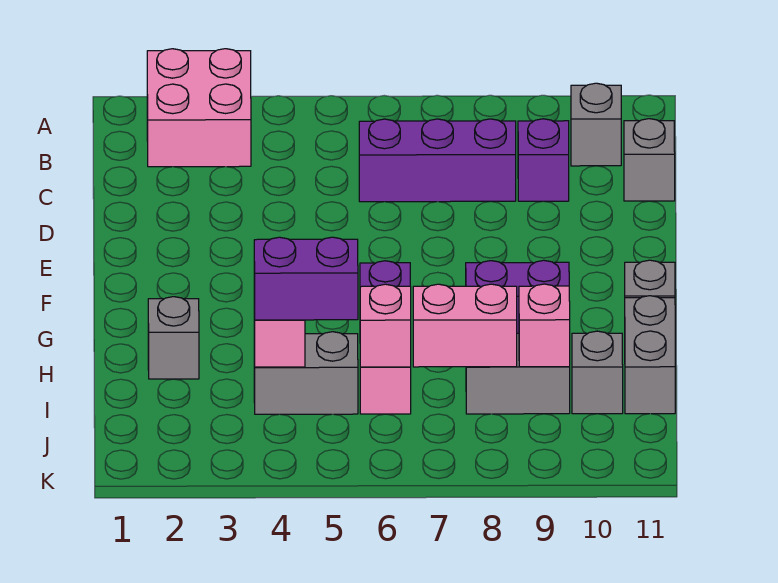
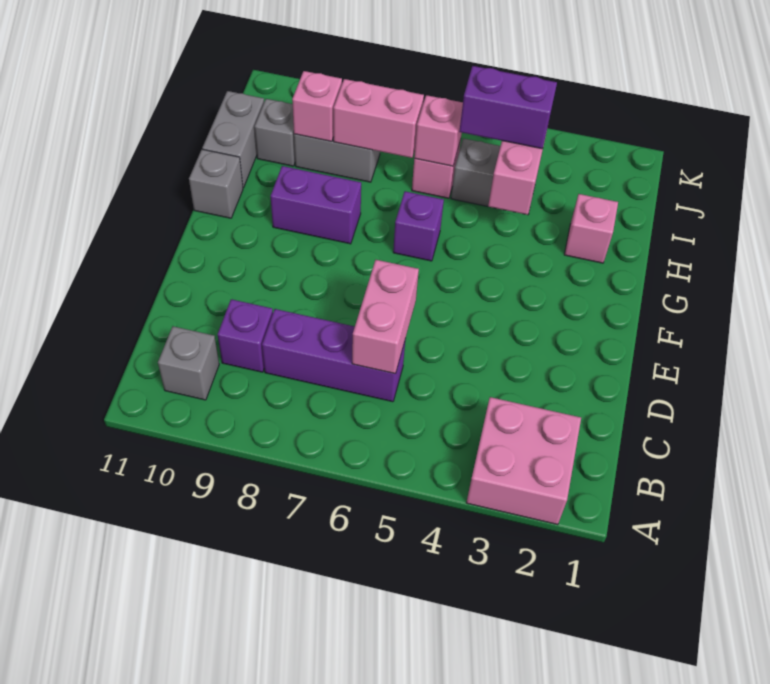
none -> pink brick C6:D6 level 2
grey brick C11 level 1 -> none
grey brick H2 level 1 -> pink brick H2 level 1

